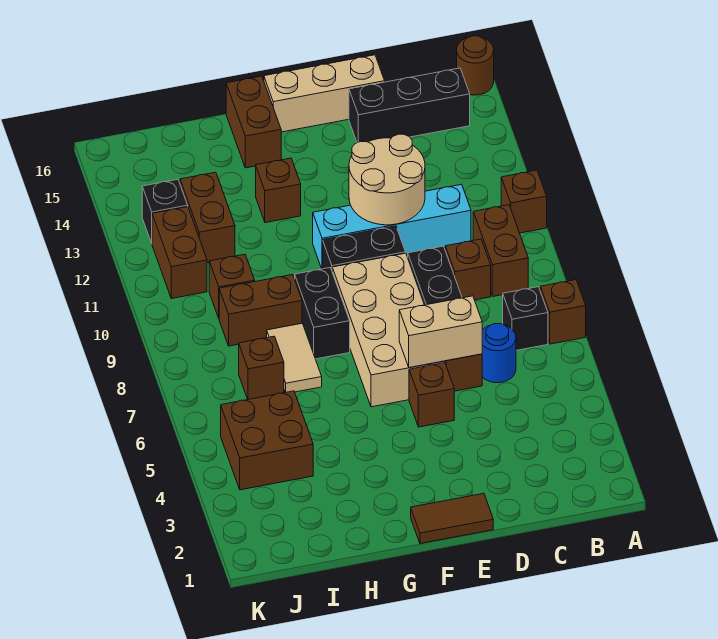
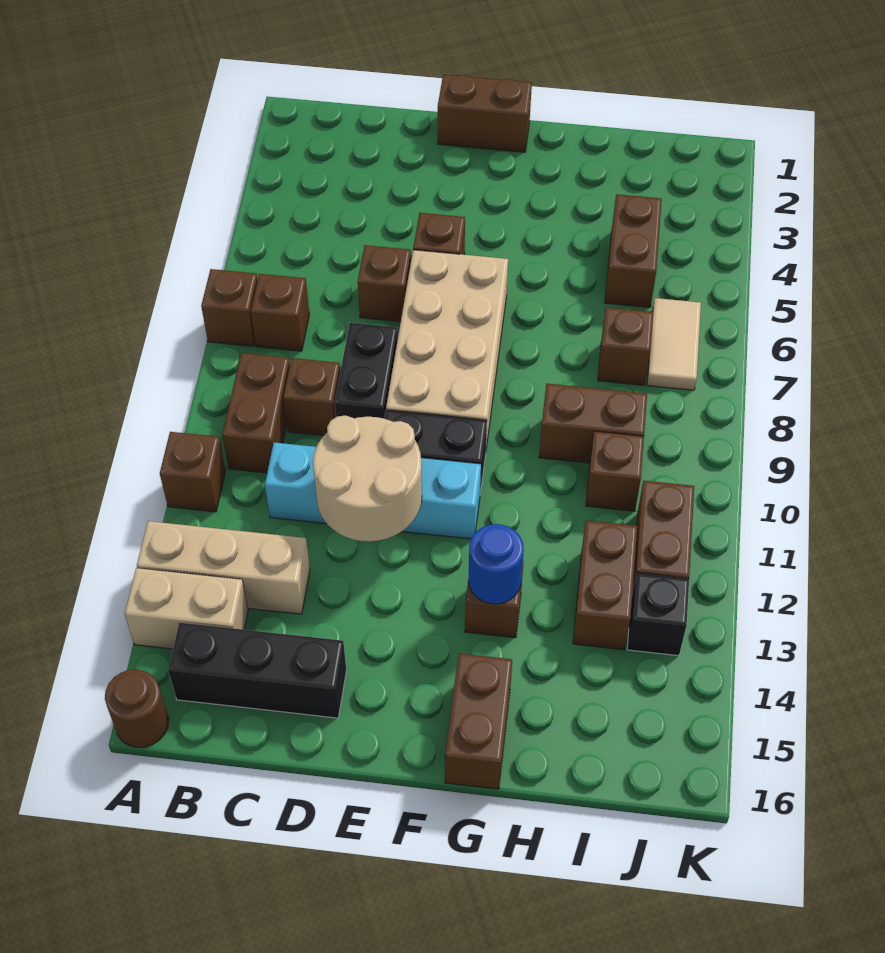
black brick B7 level 1 -> brown brick B7 level 1
blue round brick C6 level 1 -> blue round brick G13 level 2
tan brick D6:E6 level 2 -> tan brick A14:B14 level 1
tan brick D16:F16 level 1 -> tan brick A13:C13 level 1
brown tile E1:F1 level 1 -> brown brick E1:F1 level 1
black brick G8:G9 level 1 -> none
tan tile H7:H8 level 1 -> tan tile J6:J7 level 1
brown brick I4:J5 level 1 -> brown brick I4:I5 level 1

